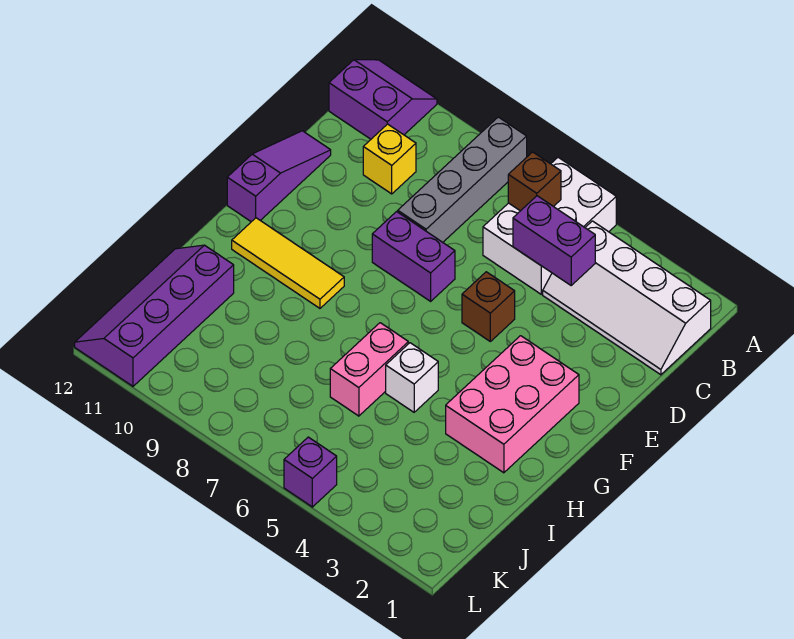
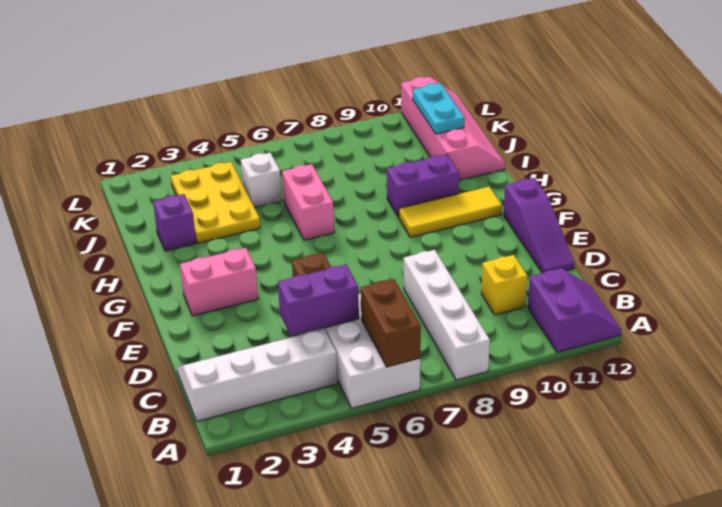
grey brick A8:D8 level 1 -> white brick A8:D8 level 1
purple slope A11:B12 level 1 top B -> purple slope A11:B12 level 1 top 11
brown brick B6 level 2 -> brown brick A6:B6 level 2
purple brick E7:E8 level 1 -> purple brick H9:H10 level 1
pink brick F2:H3 level 1 -> pink brick F2:F3 level 1
white brick H5 level 1 -> white brick J5 level 1
none -> yellow plate I3:K4 level 1
purple slope I11:L12 level 1 top 11 -> pink slope I11:L12 level 1 top 11
none -> cyan plate J11:K11 level 2
purple brick L5 level 1 -> purple brick I2 level 1

